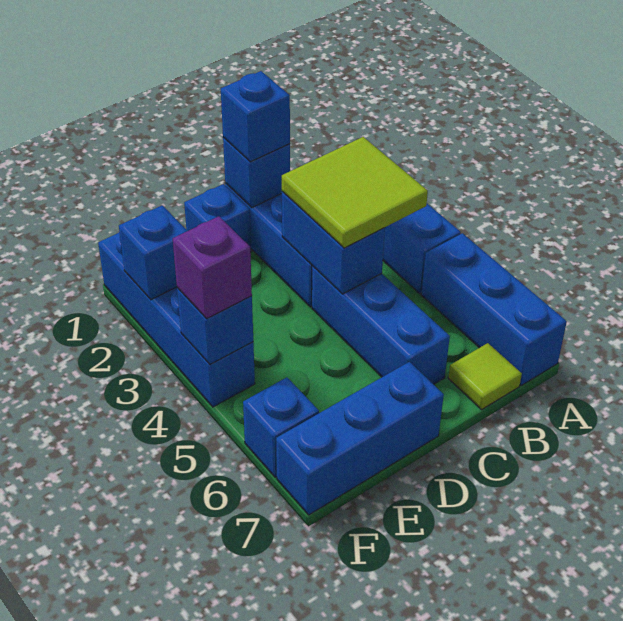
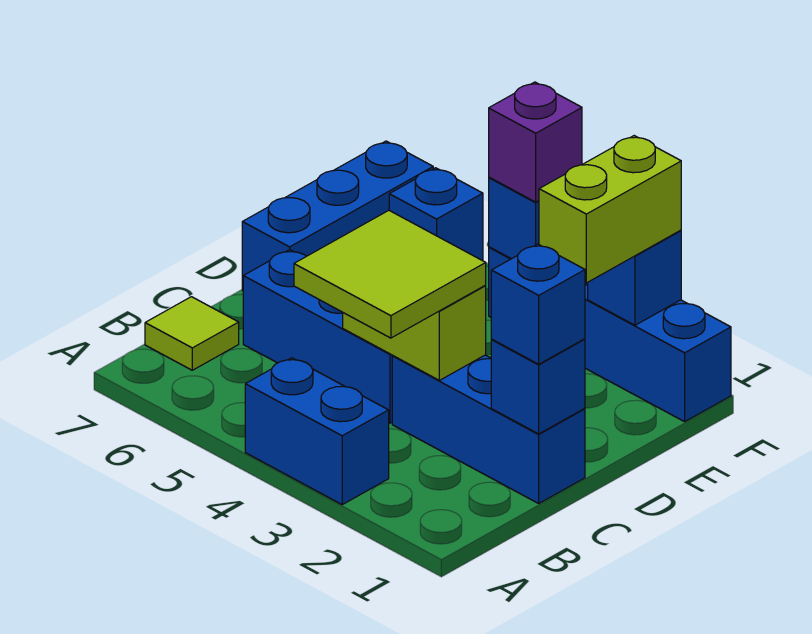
blue brick A5:A7 level 1 -> none
blue brick C3:C4 level 2 -> lime brick C3:C4 level 2
blue brick D1 level 1 -> none
none -> lime brick E2:F2 level 3

